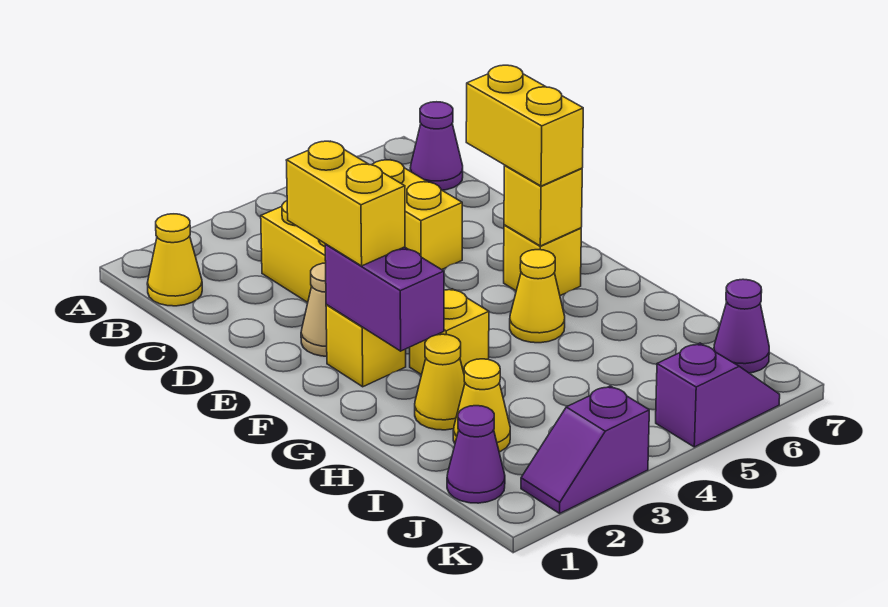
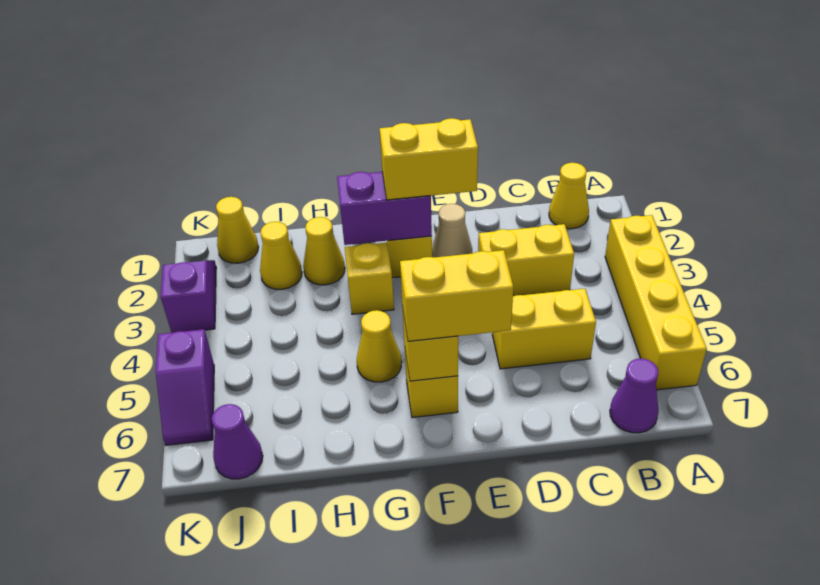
none -> yellow brick A3:A6 level 1
purple cone J1 level 1 -> yellow cone J1 level 1

